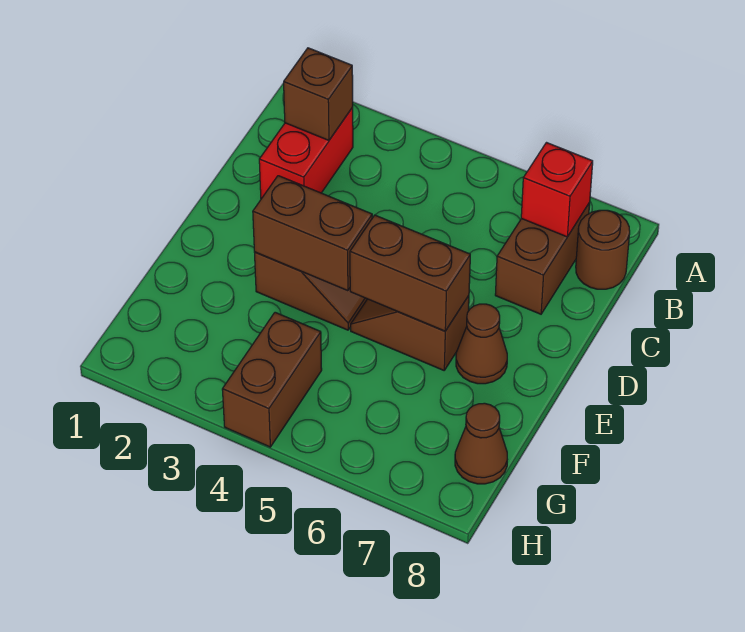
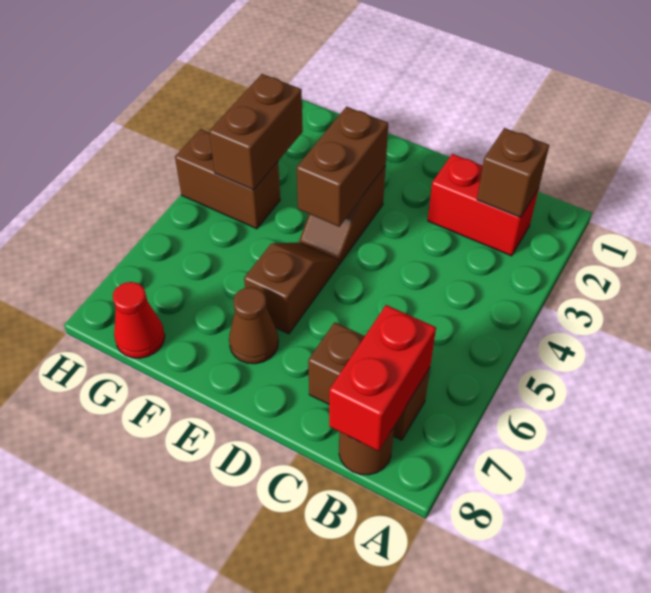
red brick B7 level 2 -> red brick B7:B8 level 2
brown brick E5:E6 level 2 -> brown brick G3:G4 level 2
brown cone G8 level 1 -> red cone G8 level 1

